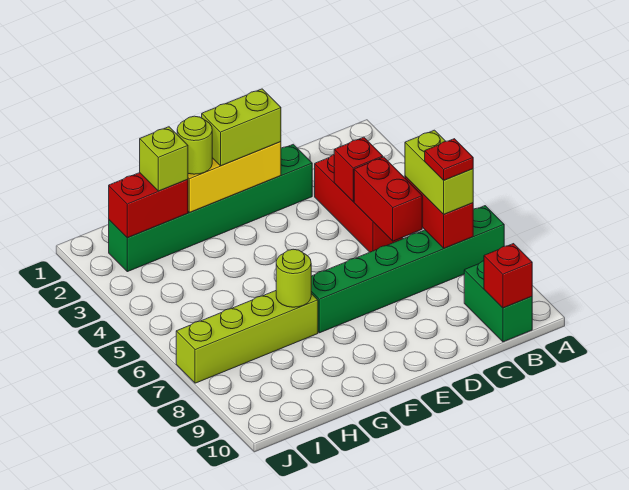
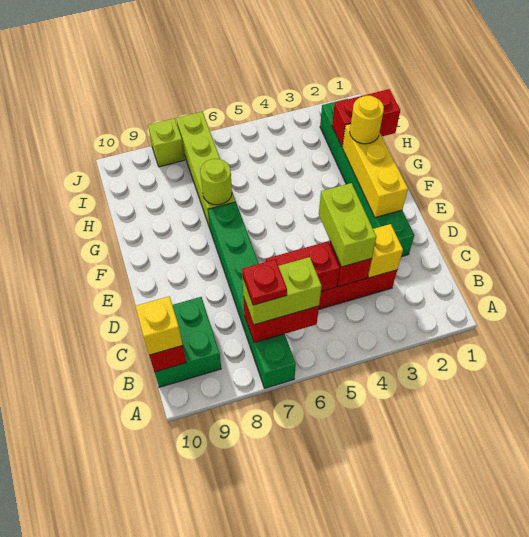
green brick B9:B10 level 1 -> green brick B9:C10 level 1
none -> yellow brick B10 level 3
none -> yellow brick C3 level 2
lime brick E2:F2 level 3 -> lime brick C4:D4 level 3
lime round brick G2 level 3 -> yellow round brick G2 level 3
red brick H2:I2 level 2 -> red brick H1:H2 level 2
lime brick H2 level 3 -> lime brick J8 level 1

